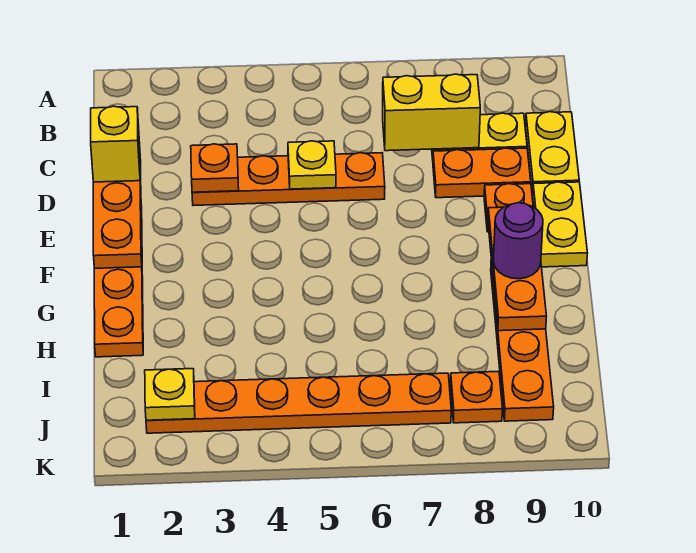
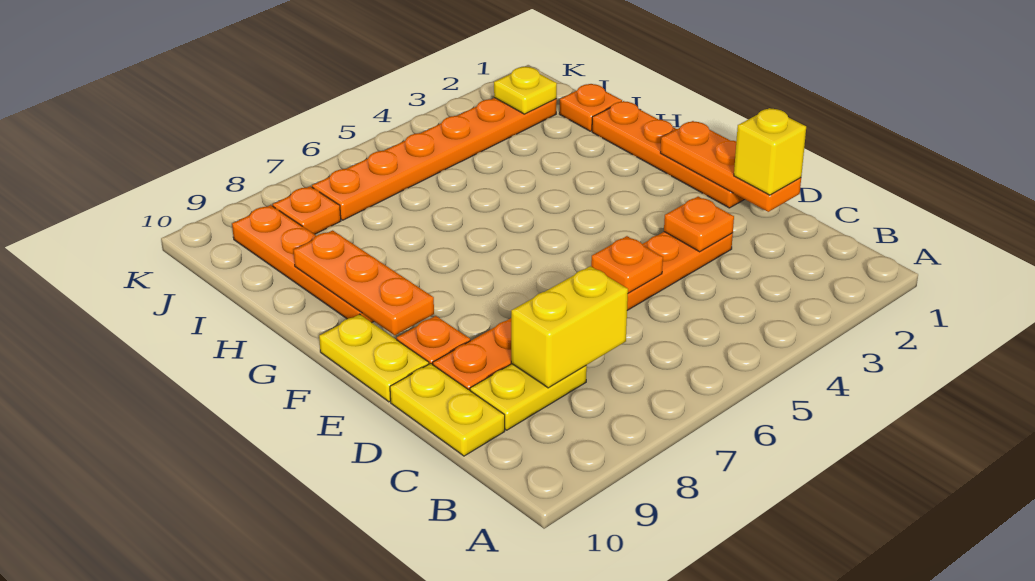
yellow plate D5 level 2 -> orange plate D5 level 2
purple round brick G9 level 3 -> none
none -> orange plate I1 level 1

